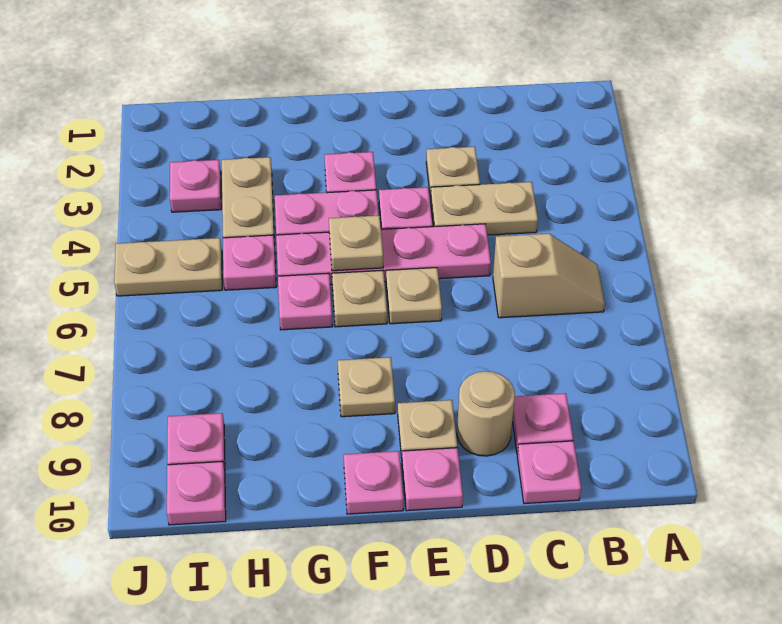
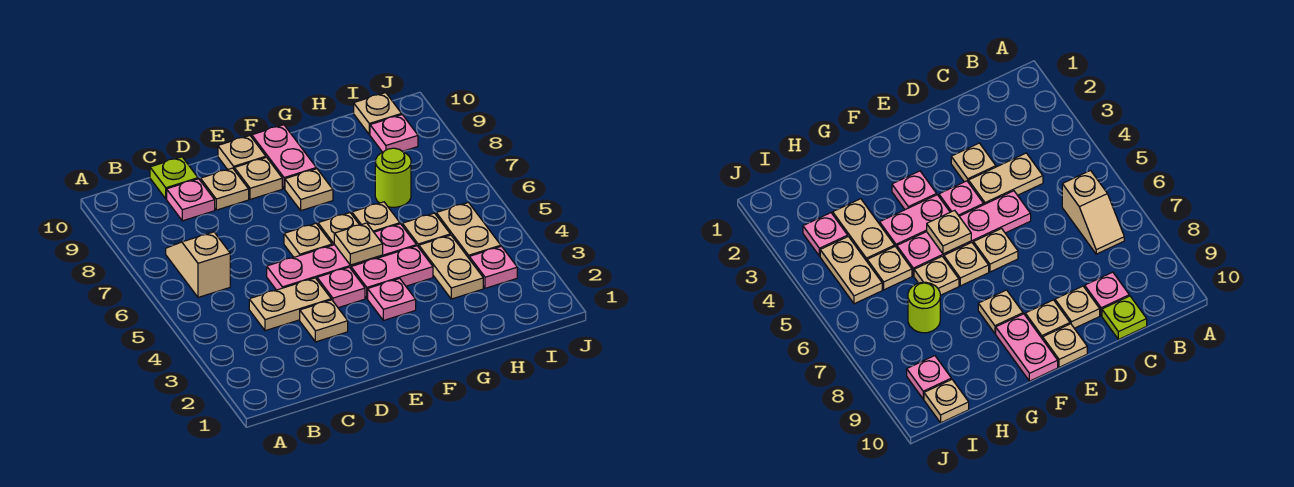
tan slope B6:C6 level 1 top C -> tan slope B6:B7 level 1 top 6
pink plate C10 level 1 -> lime plate C10 level 1
tan round brick D9 level 1 -> tan plate D9 level 1
pink plate E10 level 1 -> tan plate E10 level 1
pink plate F10 level 1 -> pink plate F9:F10 level 1
pink plate G6 level 1 -> tan plate G6 level 1
pink plate H5 level 1 -> tan plate H5 level 1
none -> lime round brick H7 level 1
tan plate I5:J5 level 1 -> tan plate I4:I5 level 1
pink plate I10 level 1 -> tan plate I10 level 1

